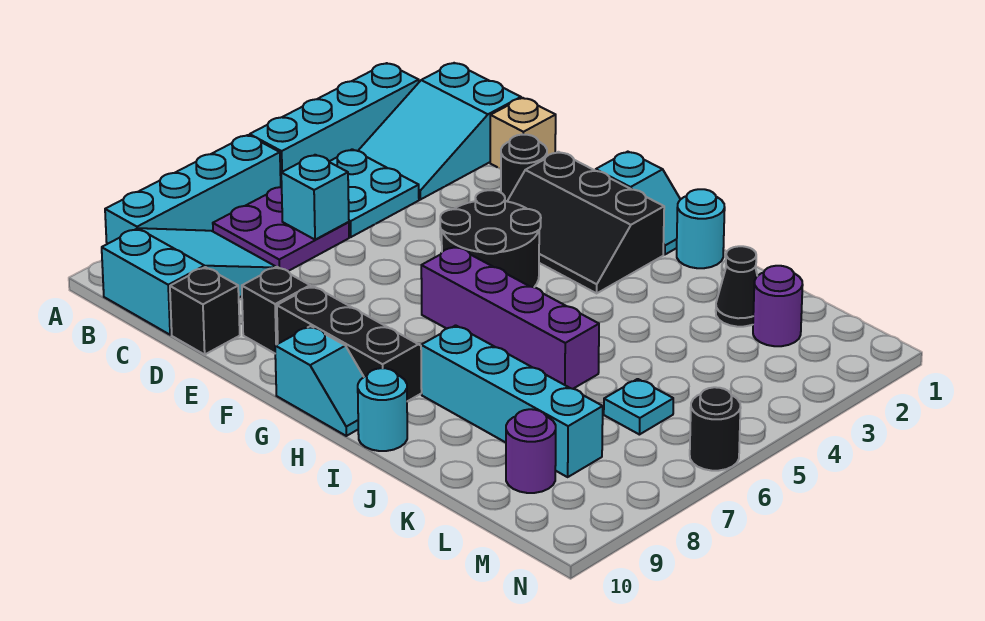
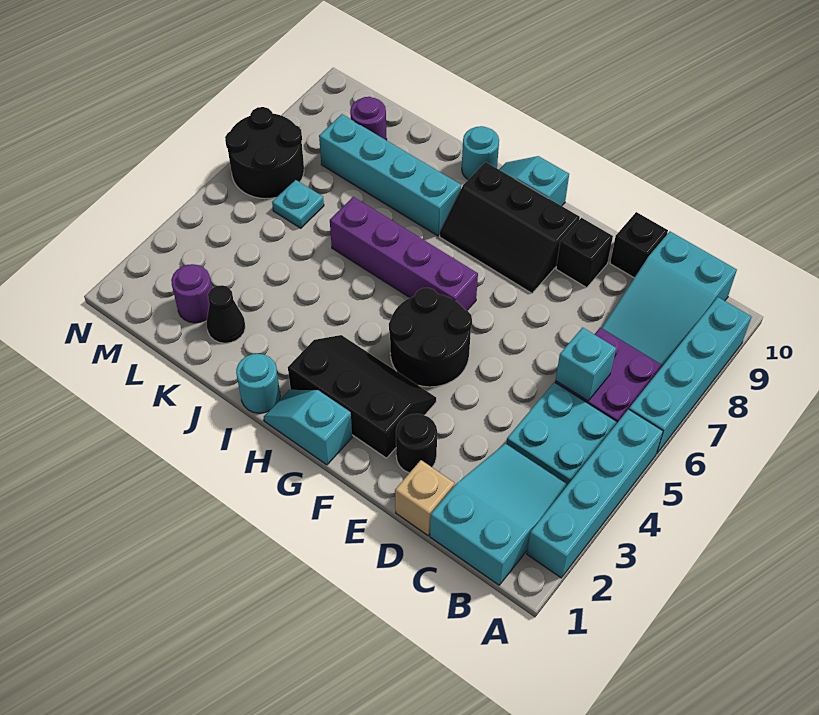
black round brick N6 level 1 -> black round brick M6:N7 level 1

